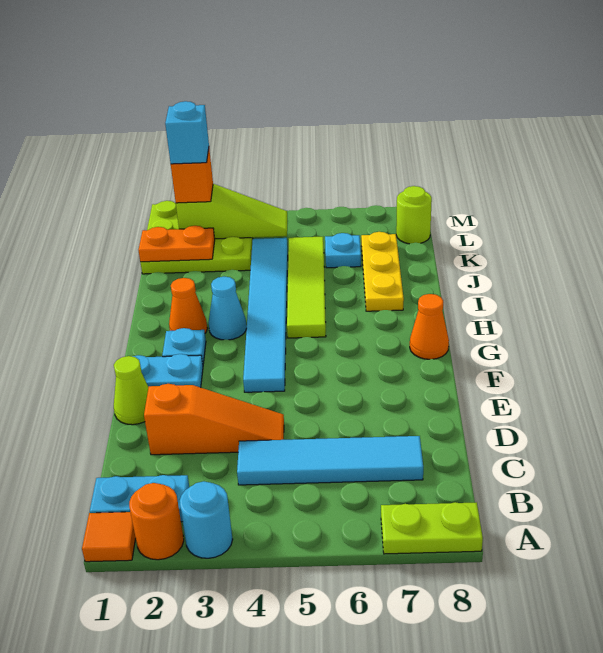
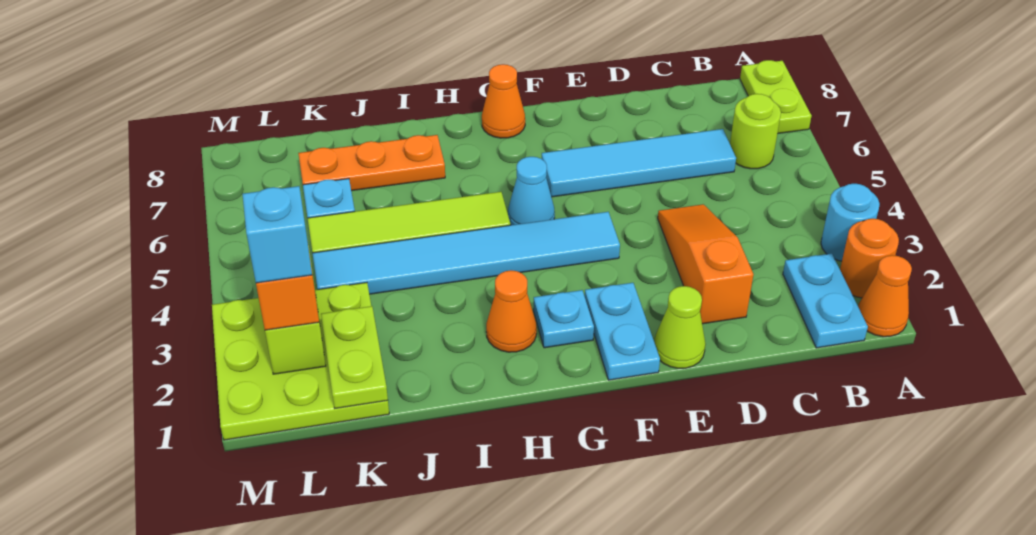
orange tile A1 level 1 -> orange cone A1 level 1
cyan tile C4:C7 level 1 -> cyan tile C6:F6 level 1
cyan cone H3 level 1 -> cyan cone G5 level 1
yellow plate I7:K7 level 1 -> orange plate I7:K7 level 1
orange plate K1:K2 level 2 -> lime plate K1:K2 level 2
lime round brick L8 level 1 -> lime round brick B6 level 1

